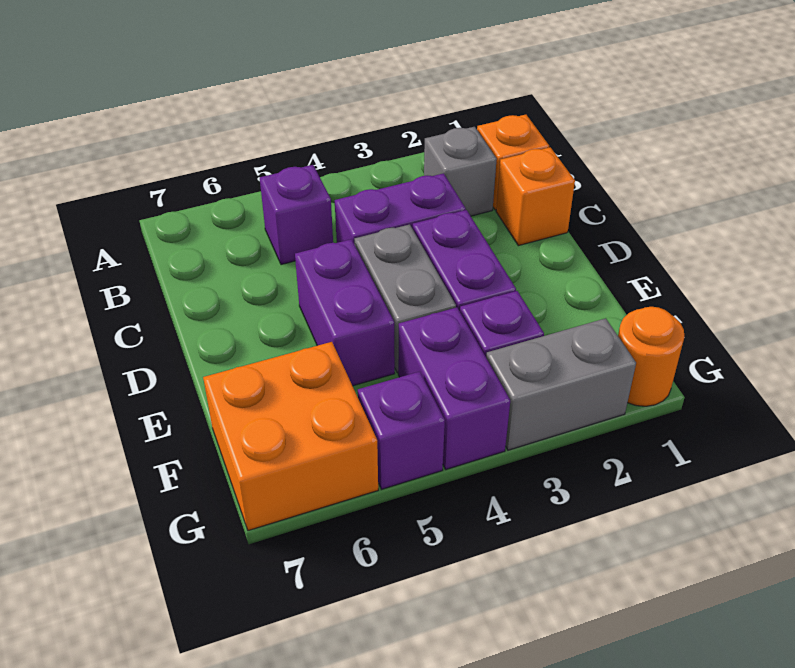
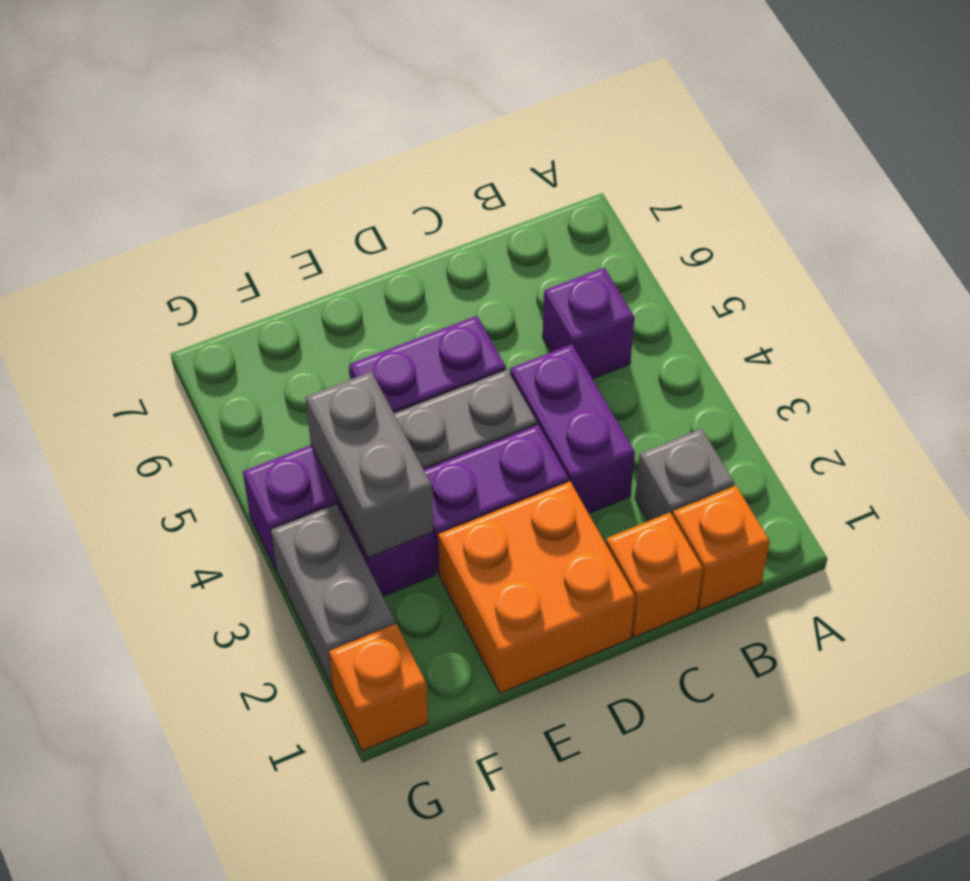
none -> grey brick F3:F4 level 2
orange brick F6:G7 level 1 -> orange brick D1:E2 level 1
orange round brick G1 level 1 -> orange brick G1 level 1
purple brick G5 level 1 -> none

